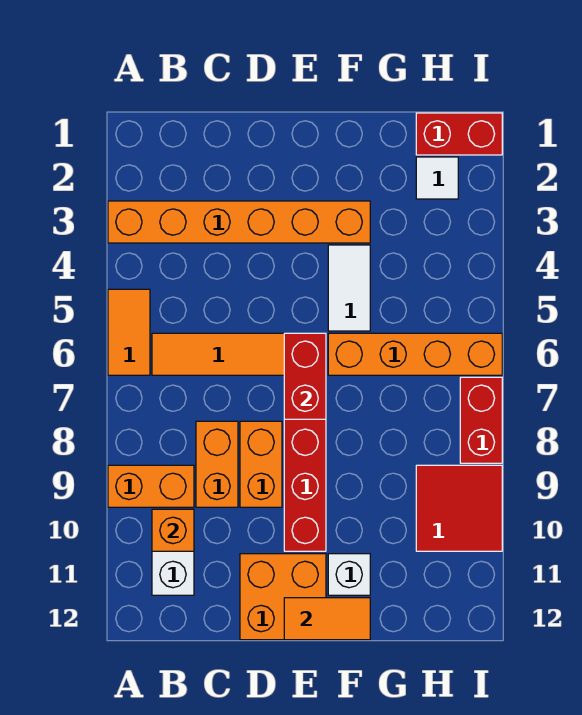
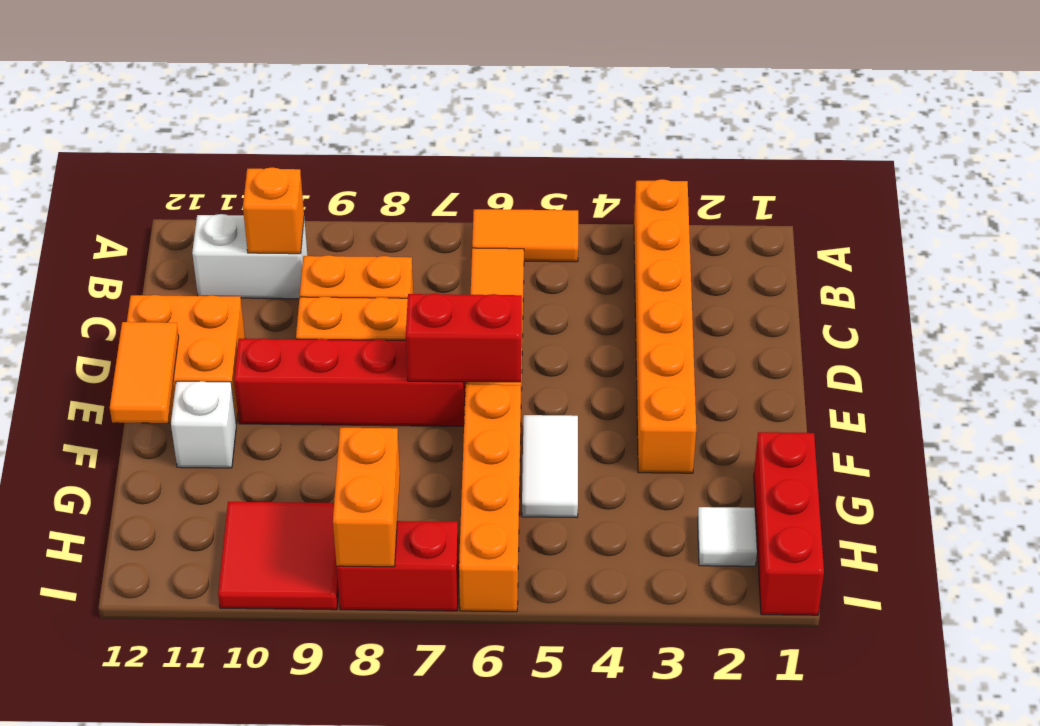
orange brick A9:B9 level 1 -> orange brick H8:I8 level 2
white tile F4:F5 level 1 -> white tile F5:G5 level 1
red brick H1:I1 level 1 -> red brick G1:I1 level 1

